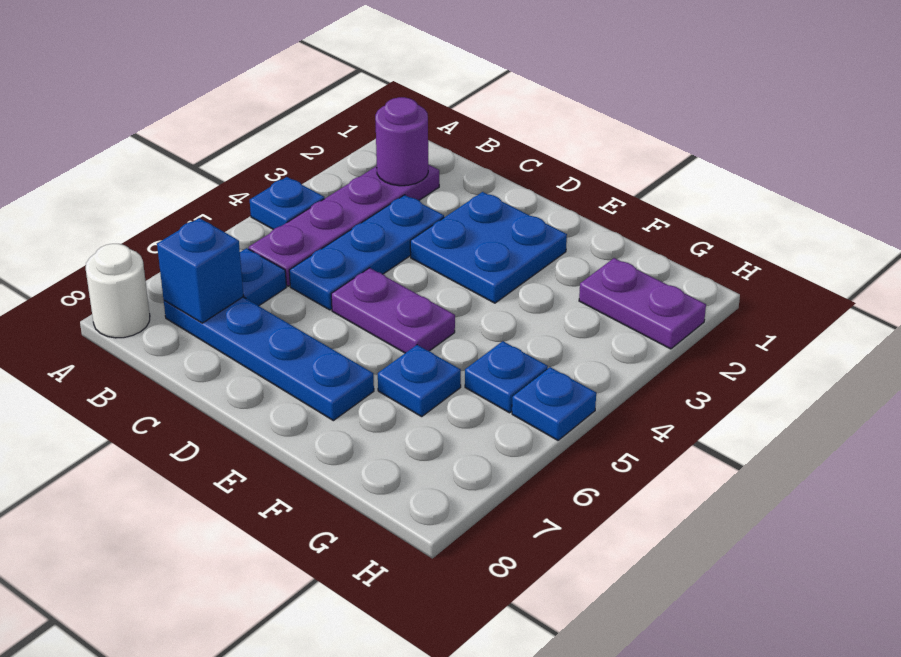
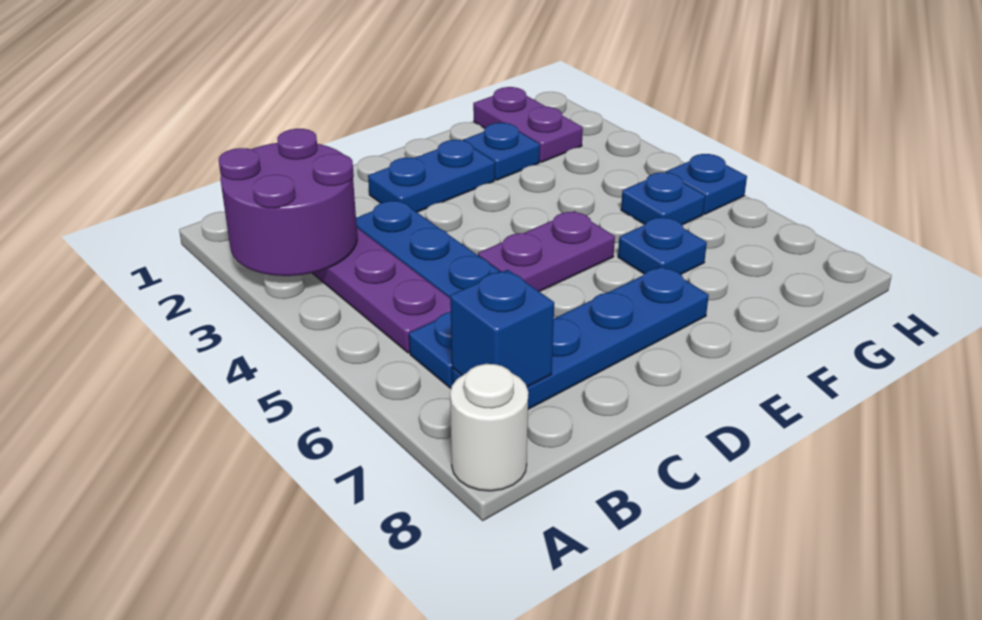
blue plate A4 level 1 -> blue plate F2 level 1
purple round brick B2 level 2 -> purple round brick A2:B3 level 2
blue plate D2:E3 level 1 -> blue plate D2:E2 level 1
purple plate G2:H2 level 1 -> purple plate G1:G2 level 1

